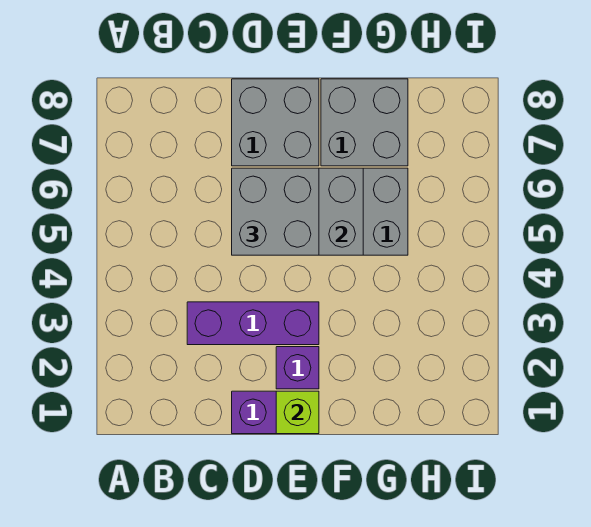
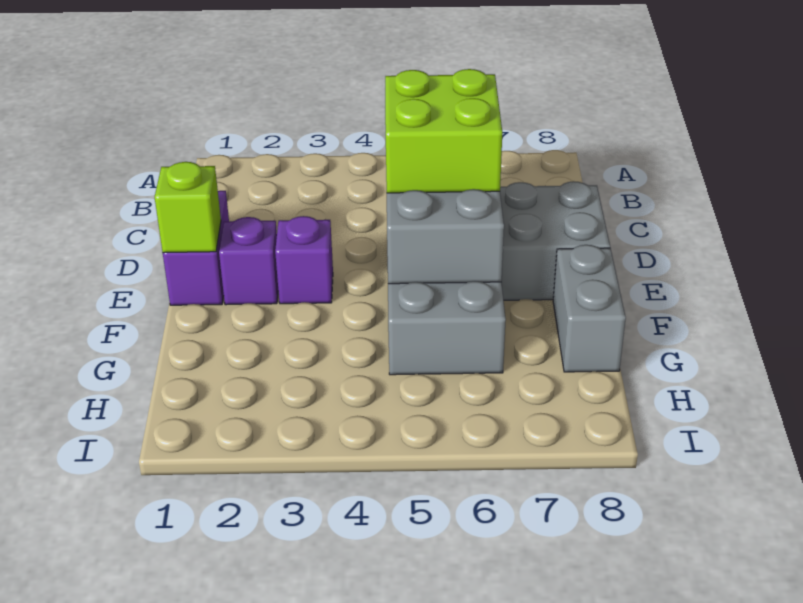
purple brick C3:E3 level 1 -> purple brick E3 level 1
grey brick D5:E6 level 3 -> lime brick D5:E6 level 3
grey brick F7:G8 level 1 -> grey brick F8:G8 level 1

